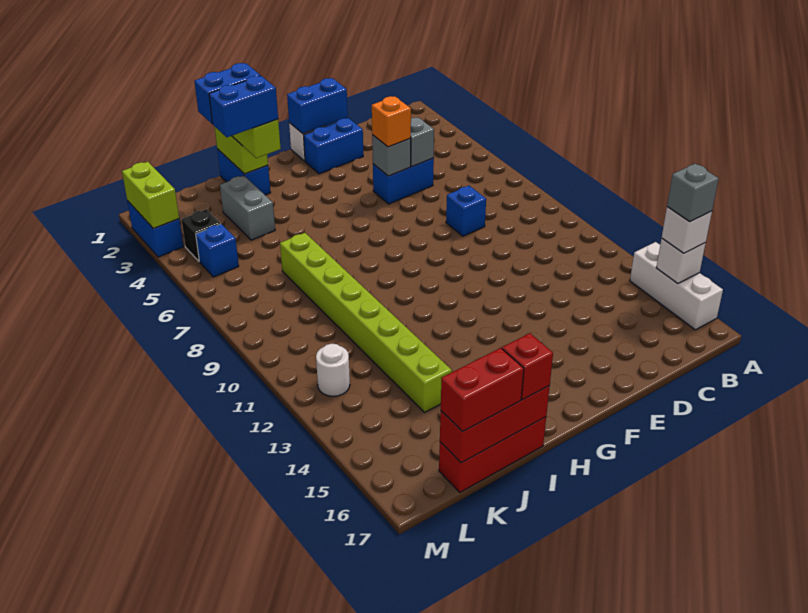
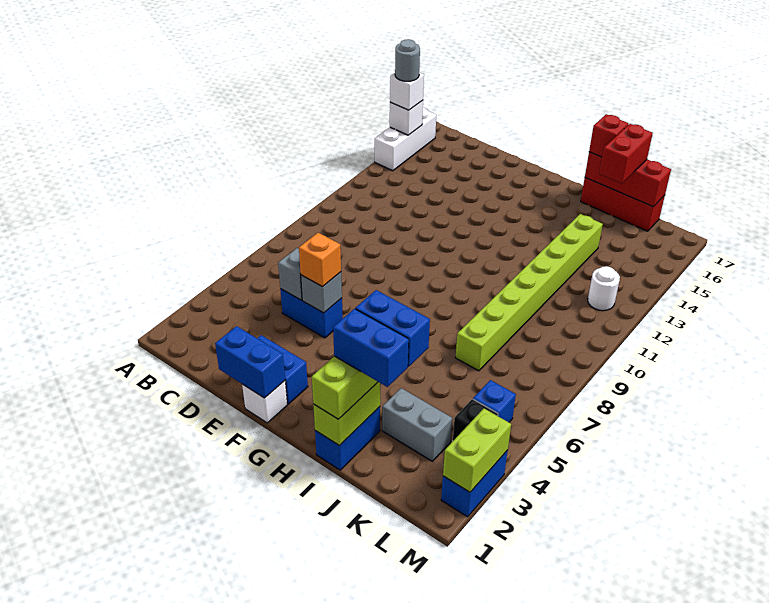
grey brick A15 level 4 -> grey round brick A15 level 4
blue brick D8 level 1 -> none
grey brick J3:J4 level 1 -> grey brick J3:K3 level 1
red brick J17:K17 level 3 -> red brick J16:J17 level 3

